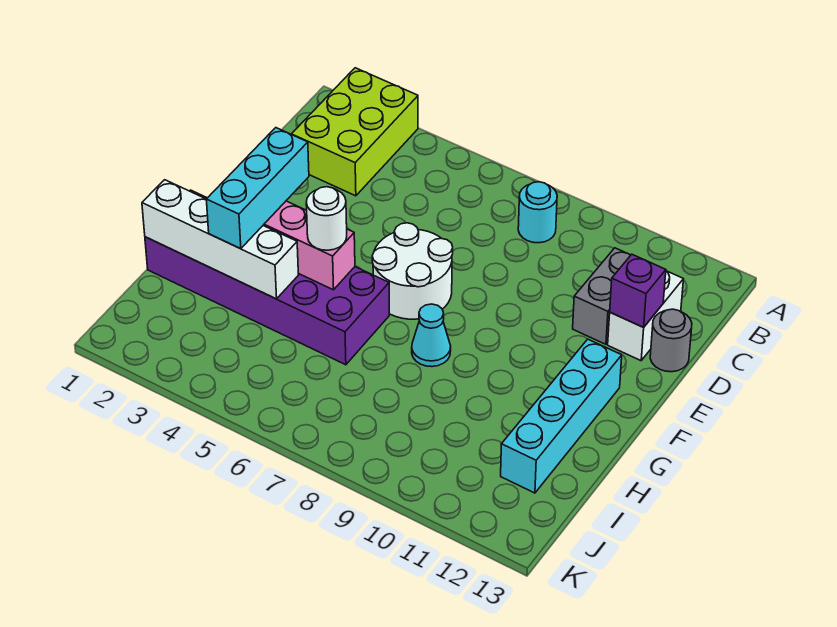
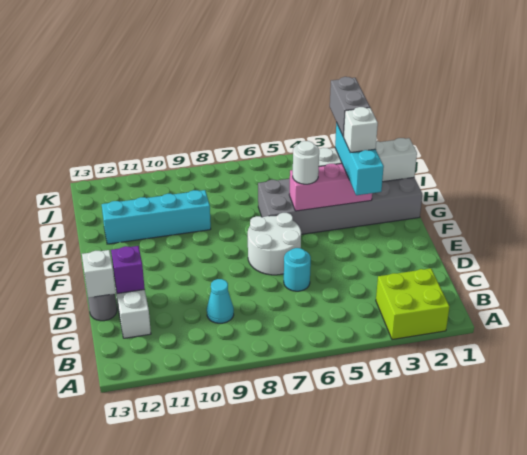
lime brick A2:C3 level 1 -> lime brick A2:B3 level 1
cyan round brick B8 level 1 -> cyan round brick D6 level 1
grey brick C11:D11 level 1 -> grey brick H3:I3 level 4
none -> white brick D13 level 2
cyan brick F12:I12 level 1 -> cyan brick H9:H12 level 1
purple brick G1:H6 level 1 -> grey brick G1:H6 level 1
none -> white brick G3 level 4
cyan cone G8 level 1 -> cyan cone C9 level 1

